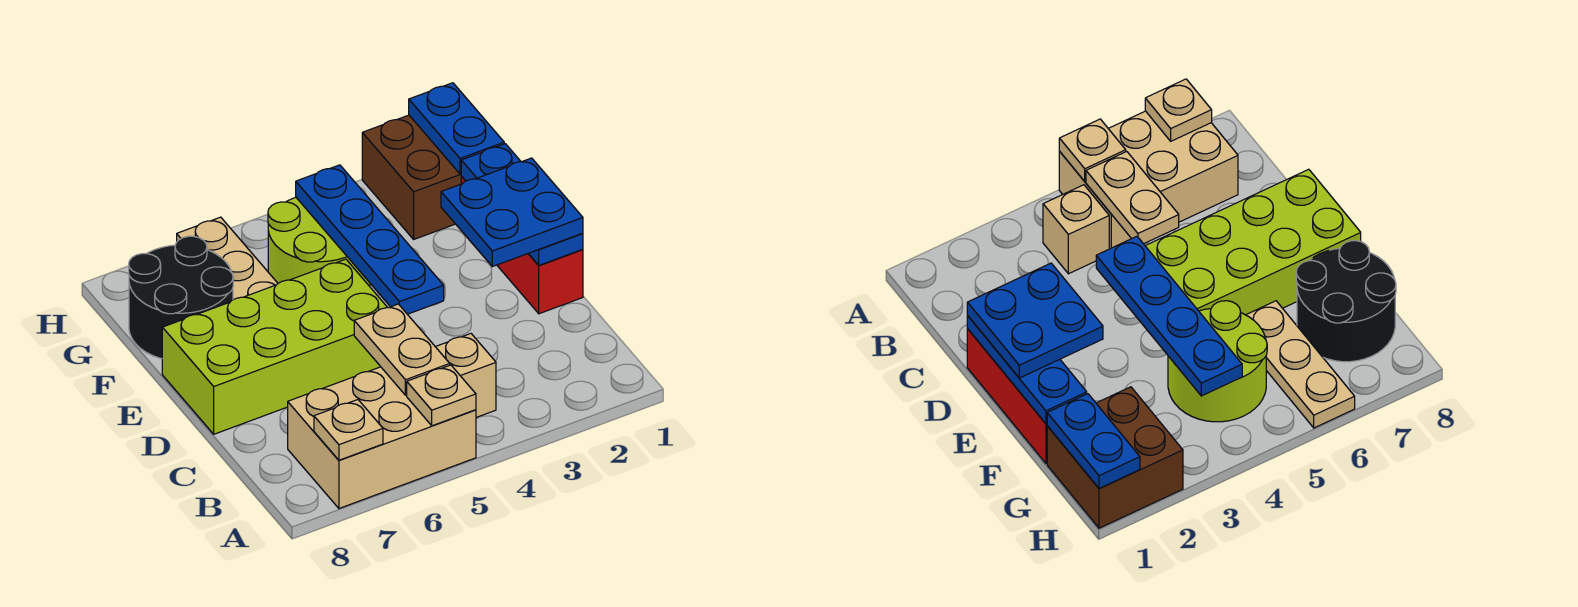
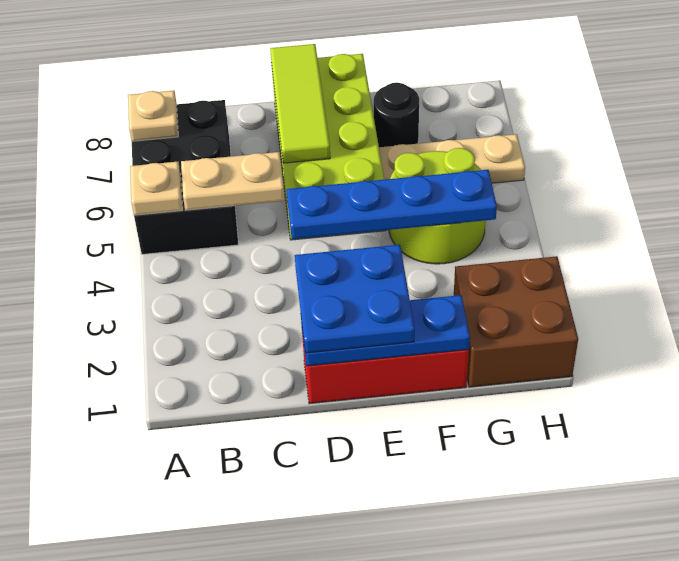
tan brick A5:B7 level 1 -> black brick A5:B7 level 1
tan brick B4 level 1 -> none
none -> lime tile D6:D8 level 2
black round brick F7:G8 level 1 -> black round brick F7 level 1
blue plate G1:H1 level 2 -> none

